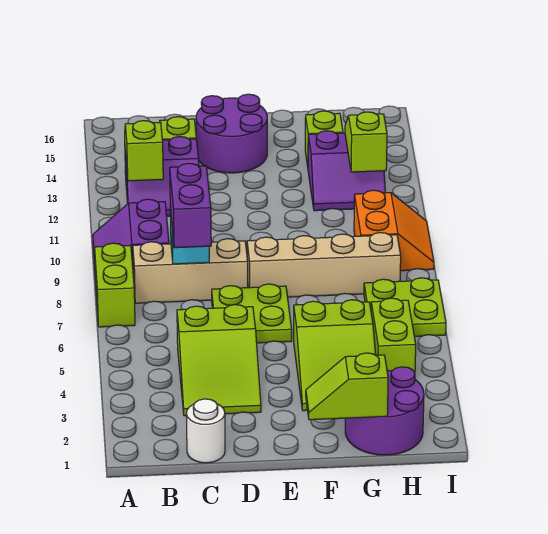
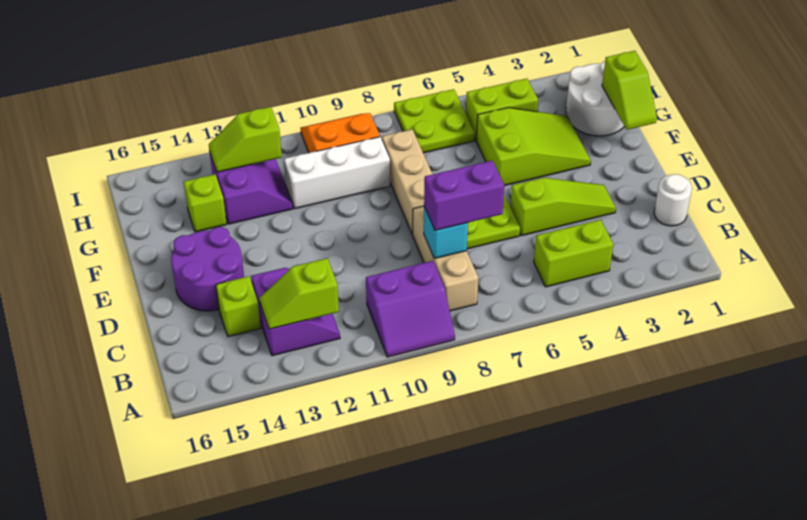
lime brick A7:A8 level 1 -> lime brick B4:B5 level 1
lime slope C3:D5 level 1 top 5 -> lime slope D3:D5 level 1 top 5
tan brick E8:H8 level 1 -> tan brick E8:G8 level 1
purple round brick G1:H2 level 1 -> white round brick G1:H2 level 1
none -> white brick G9:G11 level 1

